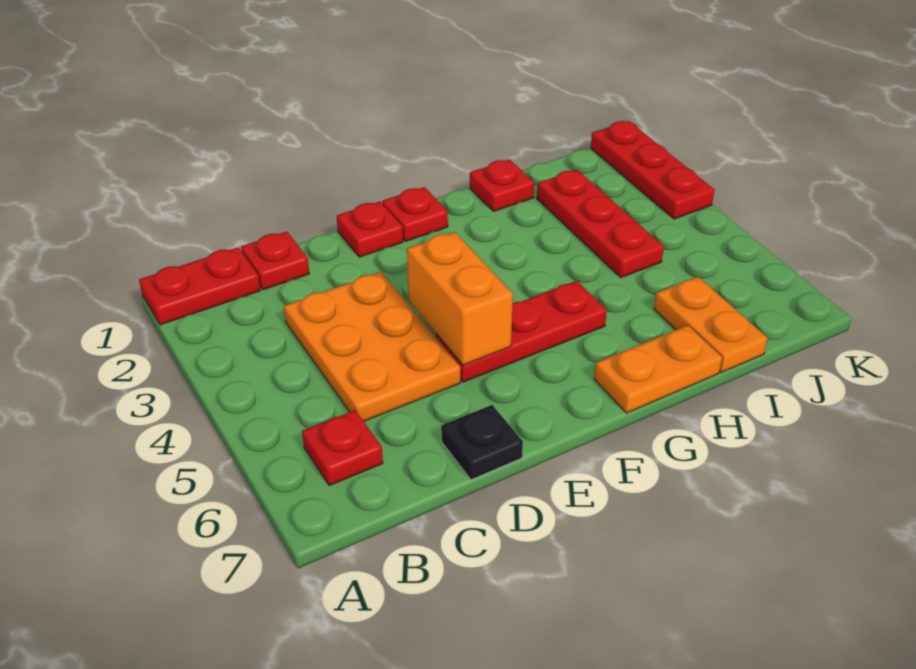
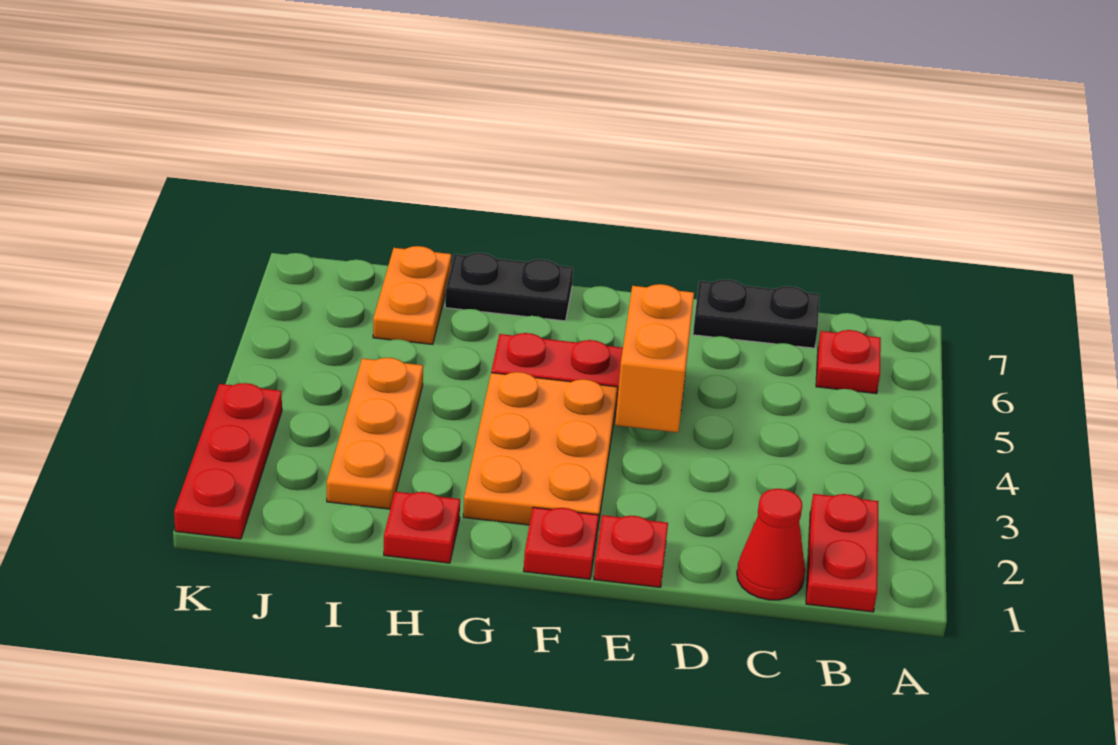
red plate A1:B1 level 1 -> red plate B1:B2 level 1
red plate C1 level 1 -> red cone C1 level 1
orange plate C3:D5 level 1 -> orange plate F2:G4 level 1
black plate D7 level 1 -> black plate C7:D7 level 1
orange plate G7:H7 level 1 -> black plate G7:H7 level 1
red plate I2:I4 level 1 -> orange plate I2:I4 level 1

